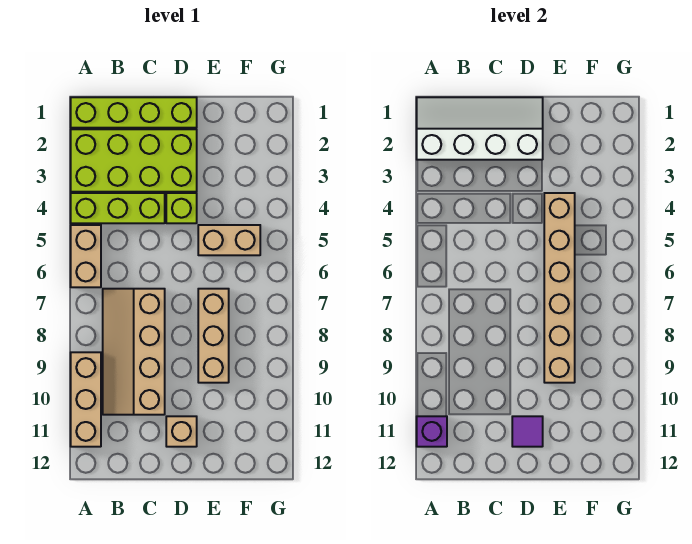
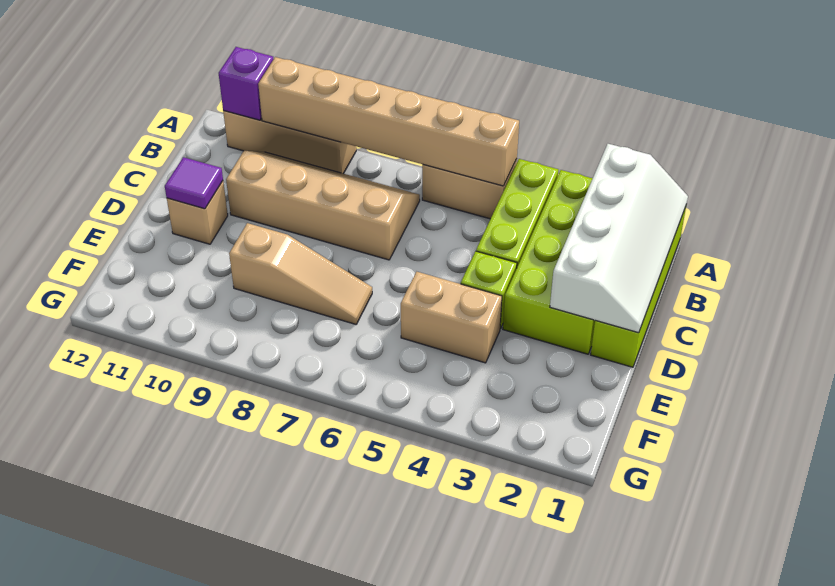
tan brick E4:E9 level 2 -> tan brick A5:A10 level 2
tan brick E5:F5 level 1 -> tan brick E4:E5 level 1
tan brick E7:E9 level 1 -> tan slope E7:E9 level 1 top 9

